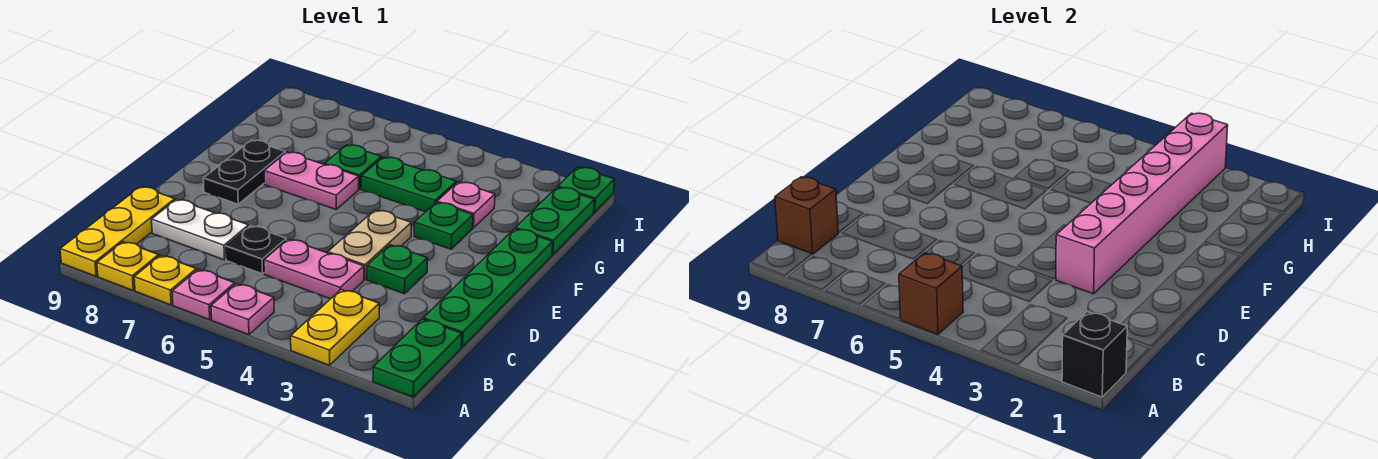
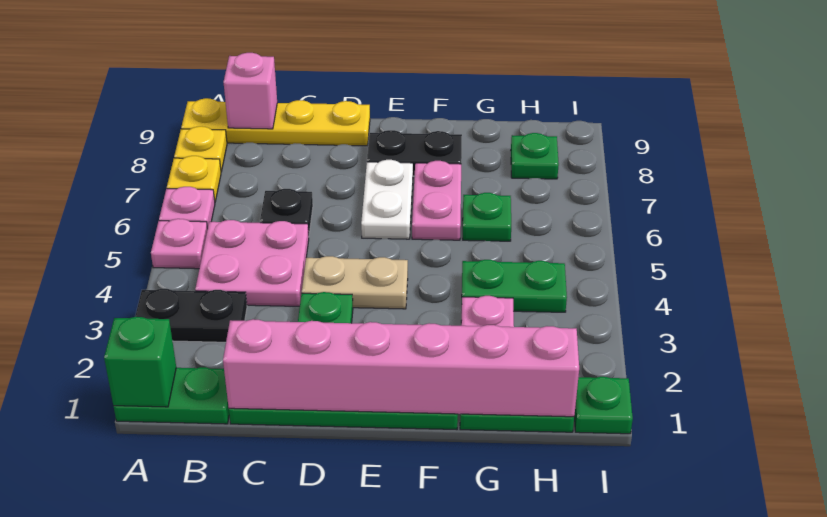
black brick A1 level 2 -> green brick A1 level 2
yellow plate A3:B3 level 1 -> black plate A3:B3 level 1
brown brick A5 level 2 -> none
yellow plate A9:C9 level 1 -> yellow plate A9:D9 level 1
brown brick B9 level 2 -> pink brick B9 level 2
pink plate C4:C5 level 1 -> pink plate B4:C5 level 1
white plate C7:C8 level 1 -> white plate E6:E7 level 1
pink brick D3:I3 level 2 -> pink brick C1:H1 level 2
green plate F3 level 1 -> green plate H8 level 1
green plate G4:G5 level 1 -> green plate G4:H4 level 1

